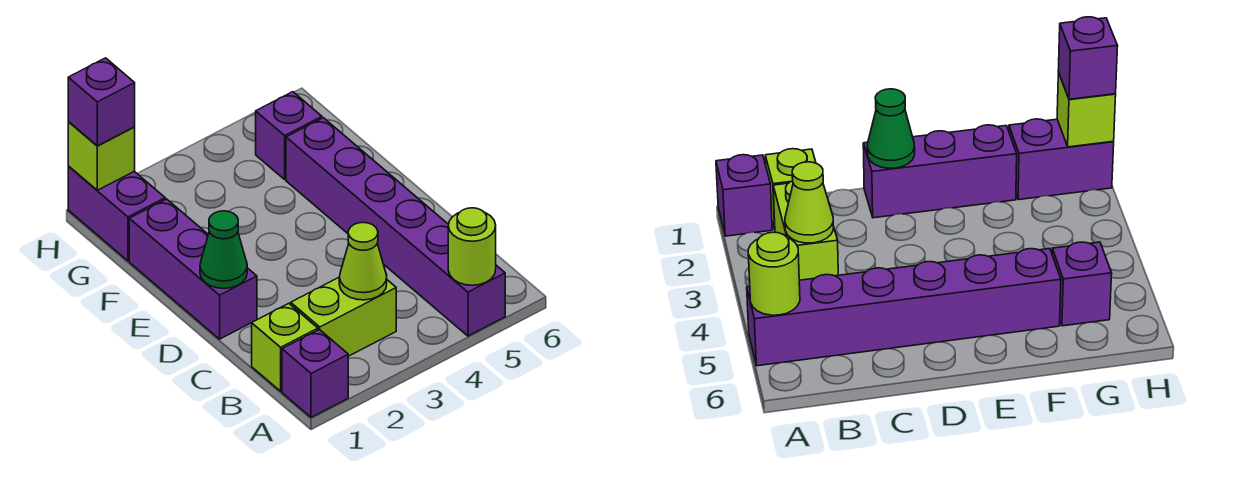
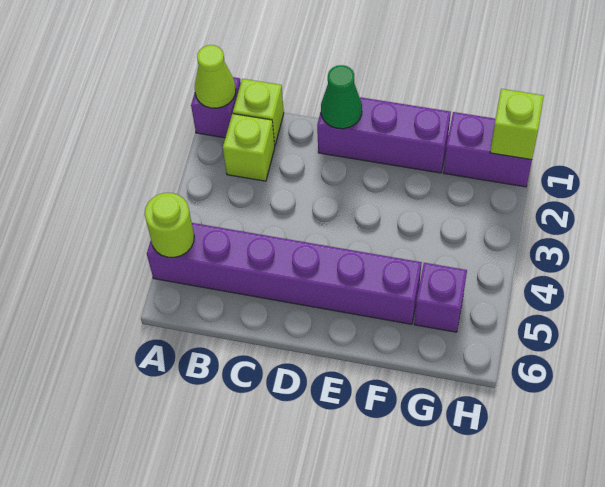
lime brick B2:B3 level 1 -> lime brick B2 level 1
lime cone B3 level 2 -> lime cone A1 level 2
purple brick H1 level 3 -> none

